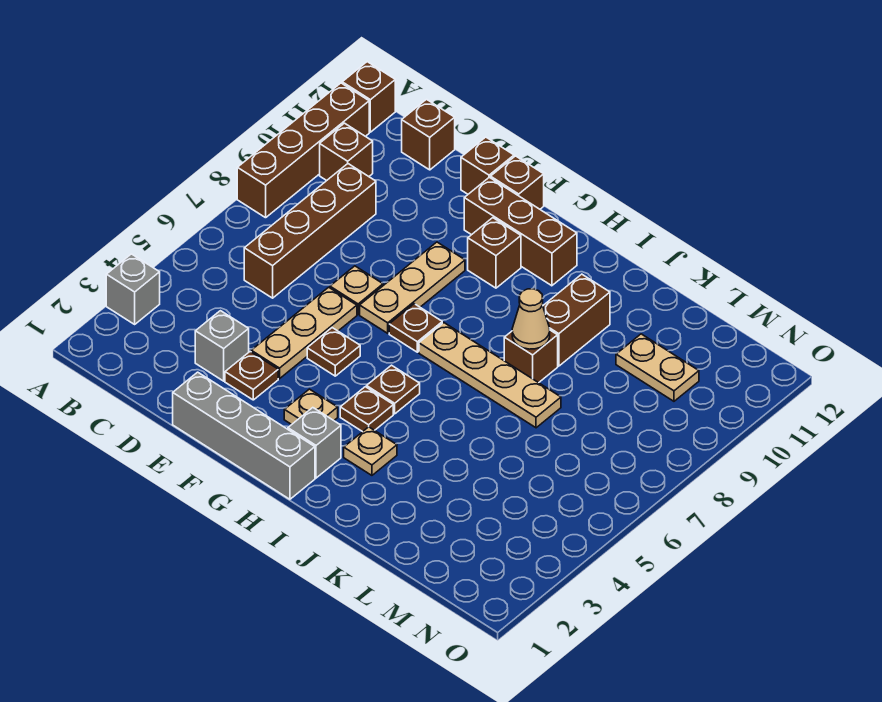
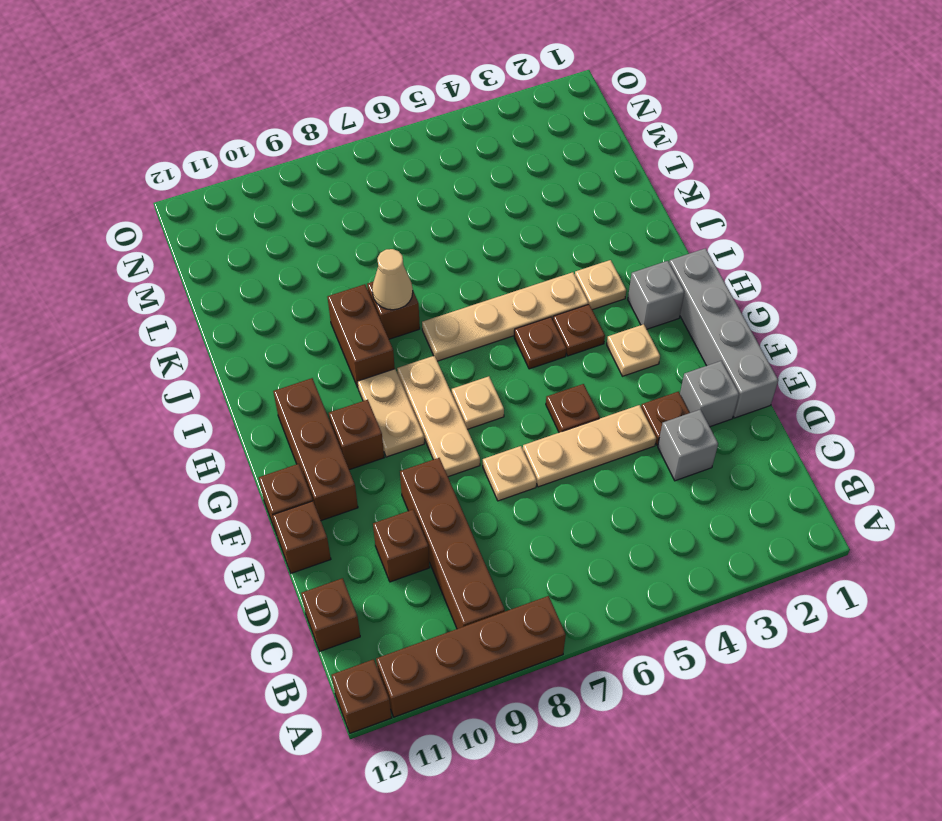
grey brick A3 level 1 -> grey brick E2 level 1
brown brick B10 level 1 -> brown brick D10 level 1
brown brick C6:C9 level 1 -> brown brick B9:E9 level 1
tan plate F7:F9 level 1 -> tan plate F8:H8 level 1
brown plate G7 level 1 -> tan plate G7 level 1
tan plate H7:K7 level 1 -> tan plate I4:I7 level 1
brown brick J9:J10 level 1 -> brown brick I9:J9 level 1
tan plate L10:M10 level 1 -> tan plate G9:H9 level 1

